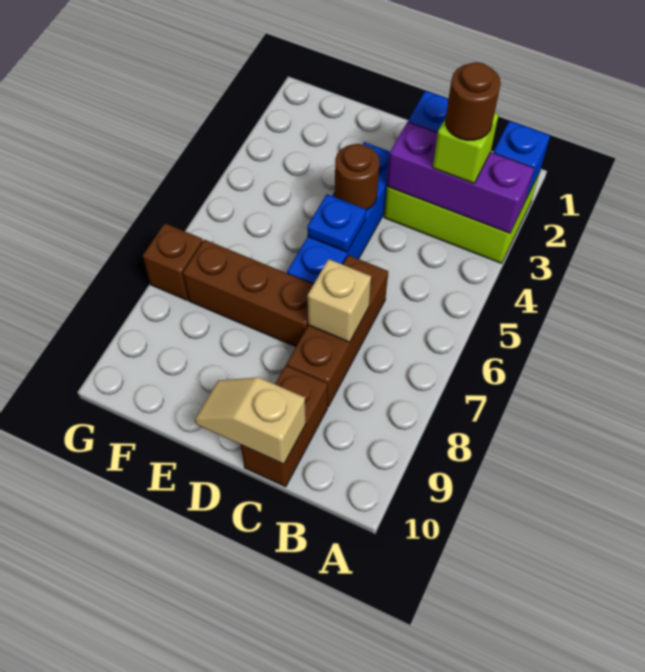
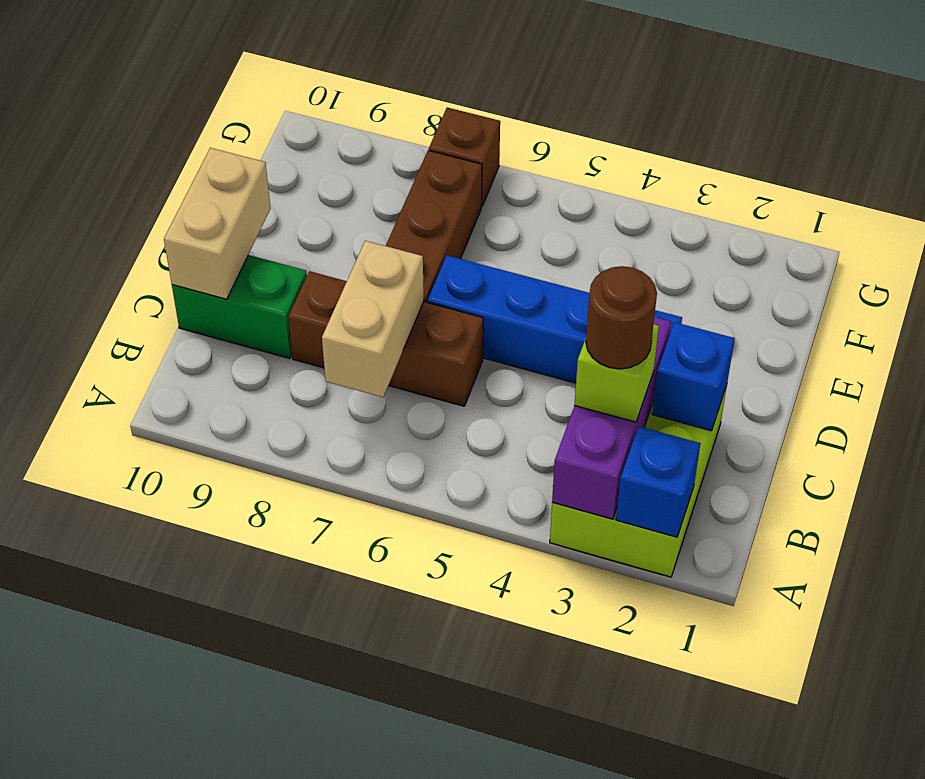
tan brick C7 level 2 -> tan brick B7:C7 level 2
brown brick C9:C10 level 1 -> green brick C9:C10 level 1
tan slope C10:D10 level 2 top C -> tan brick C10:D10 level 2
brown round brick D4 level 2 -> none
blue plate D5 level 2 -> none

